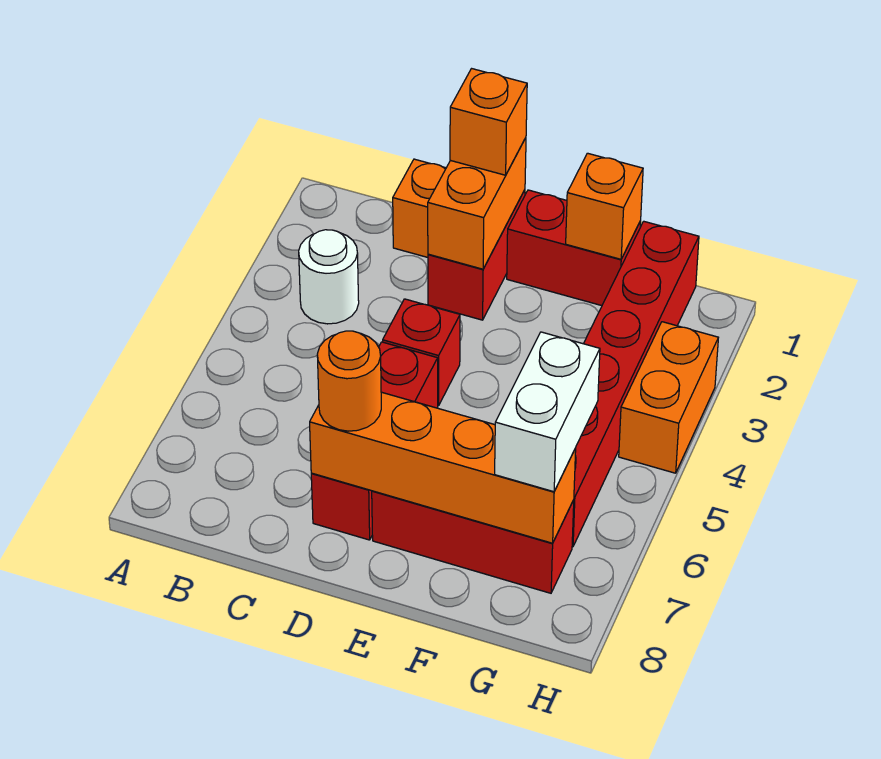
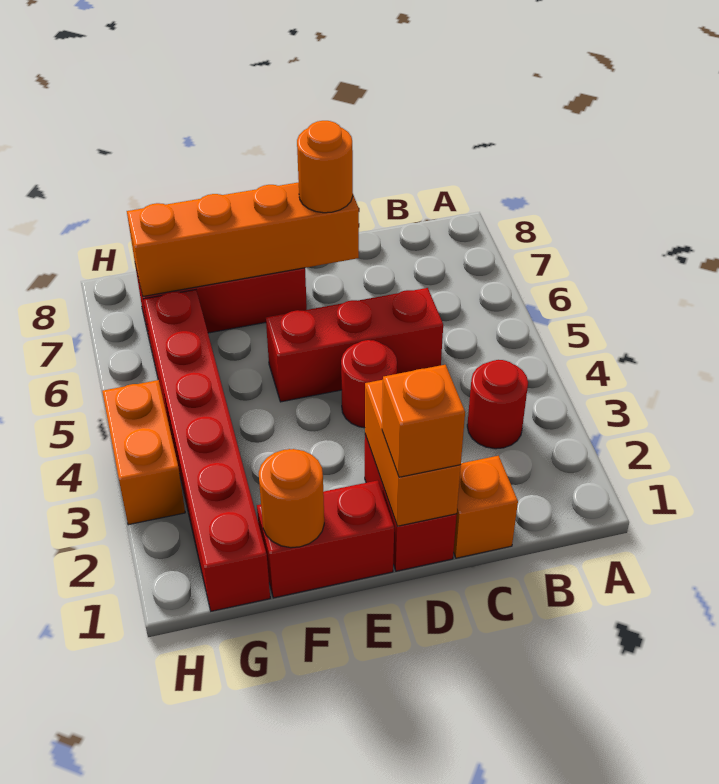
white round brick B3 level 1 -> red round brick B3 level 1
red brick D4 level 1 -> red round brick D4 level 1
red brick D5:D7 level 1 -> red brick C5:E5 level 1
orange brick F1 level 2 -> orange round brick F1 level 2
white brick G6:G7 level 3 -> none

